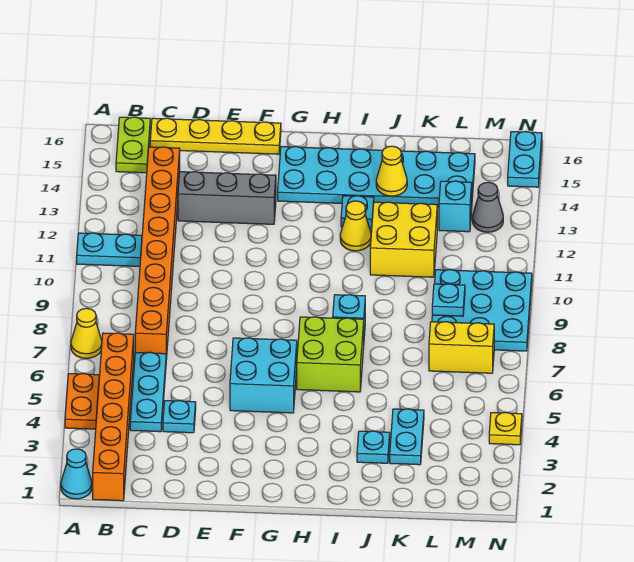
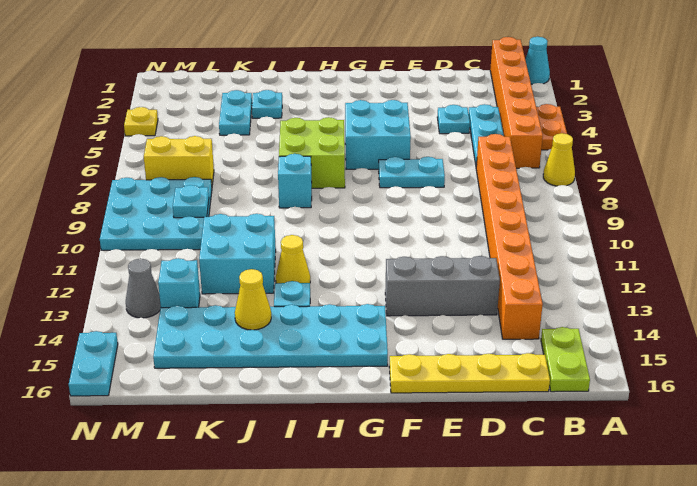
cyan plate A11:B11 level 1 -> cyan plate E7:F7 level 1
yellow brick J11:K12 level 1 -> cyan brick J11:K12 level 1

